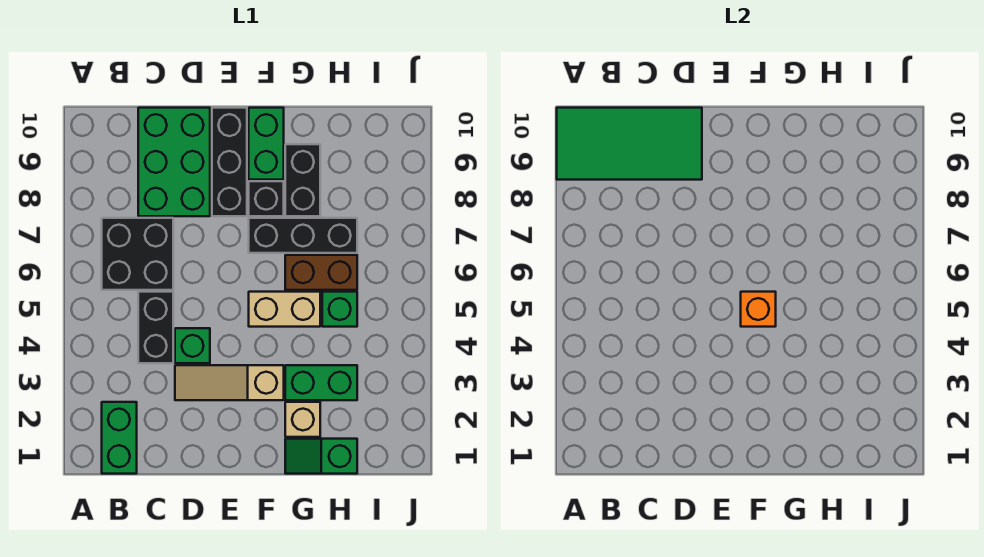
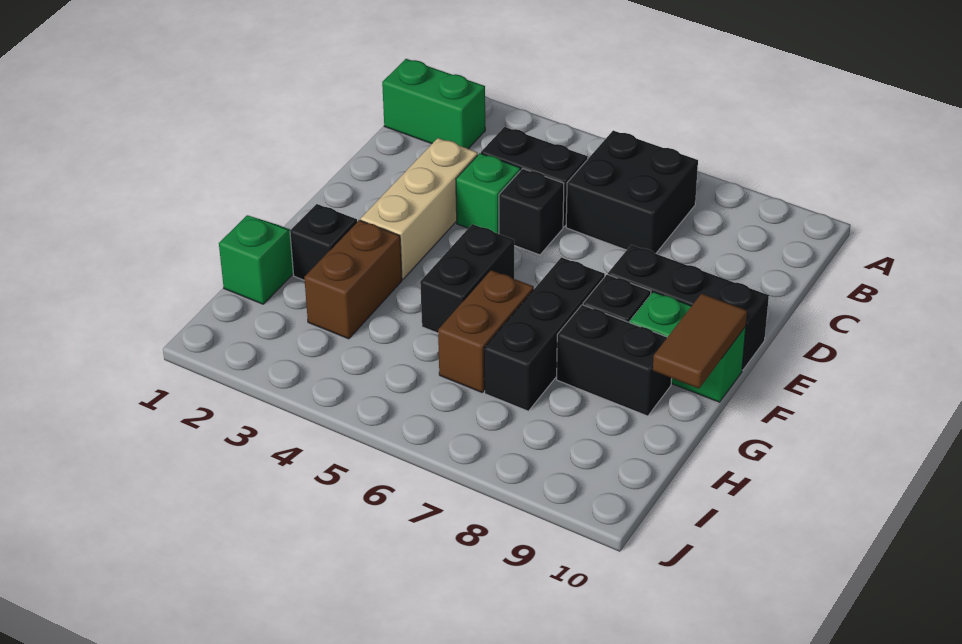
green tile A9:D10 level 2 -> none
green brick C8:D10 level 1 -> none
tan slope D3:F3 level 1 top F -> tan brick D3:F3 level 1
none -> black brick D5 level 1
tan brick F5:G5 level 1 -> black brick F5:G5 level 1
orange brick F5 level 2 -> none
none -> brown tile F10:G10 level 2
tan brick G2 level 1 -> black brick G2 level 1
green brick G3:H3 level 1 -> brown brick G3:H3 level 1
green brick H5 level 1 -> none

